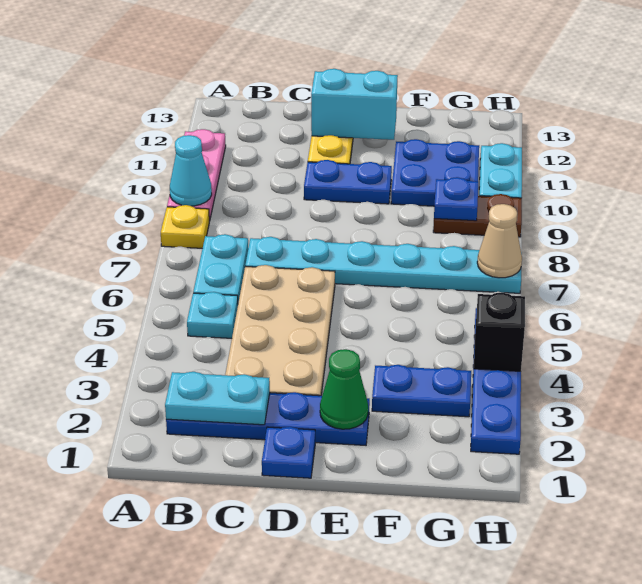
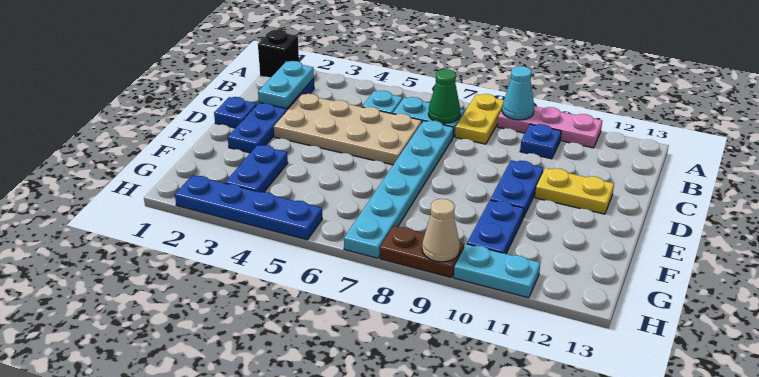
yellow plate A8 level 1 -> yellow plate A8:B8 level 1
cyan brick D12:E12 level 2 -> none
green cone E2 level 2 -> green cone B7 level 2
blue plate F10:G11 level 1 -> blue plate F10:G10 level 1
brown plate G9:H9 level 1 -> brown plate H8:H9 level 1
blue plate G9 level 2 -> blue plate B10 level 1
black brick H4 level 2 -> black brick A1 level 1
tan cone H7 level 2 -> tan cone H9 level 2

